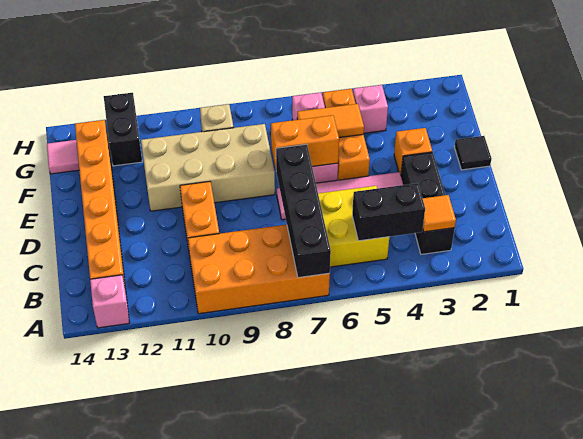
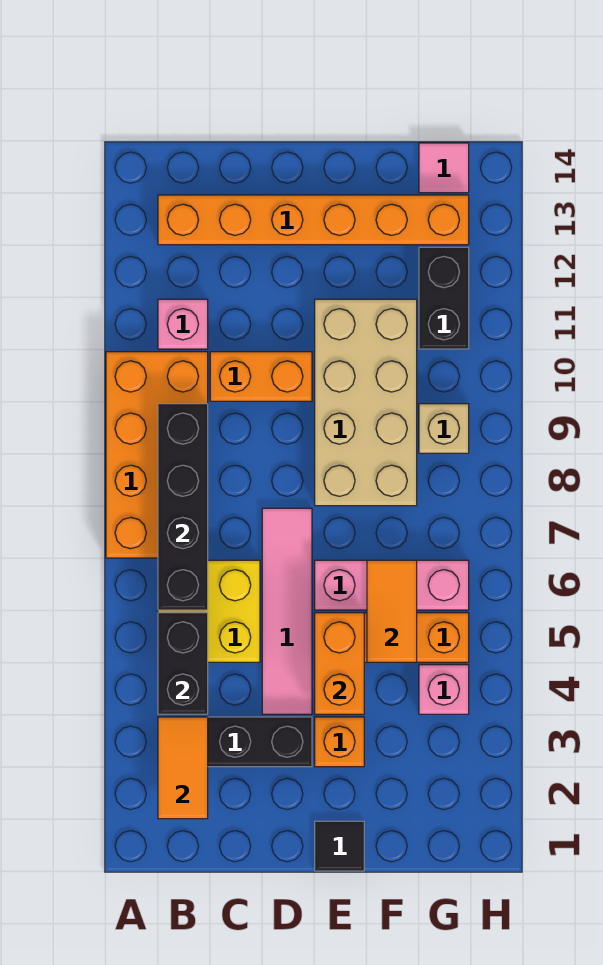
black brick A7:D7 level 2 -> black brick B6:B9 level 2
pink brick A13 level 1 -> pink brick B11 level 1
orange tile B3 level 2 -> orange tile B2:B3 level 2
orange brick E6:E7 level 2 -> orange brick E4:E5 level 2
black brick G12:H12 level 1 -> black brick G11:G12 level 1

